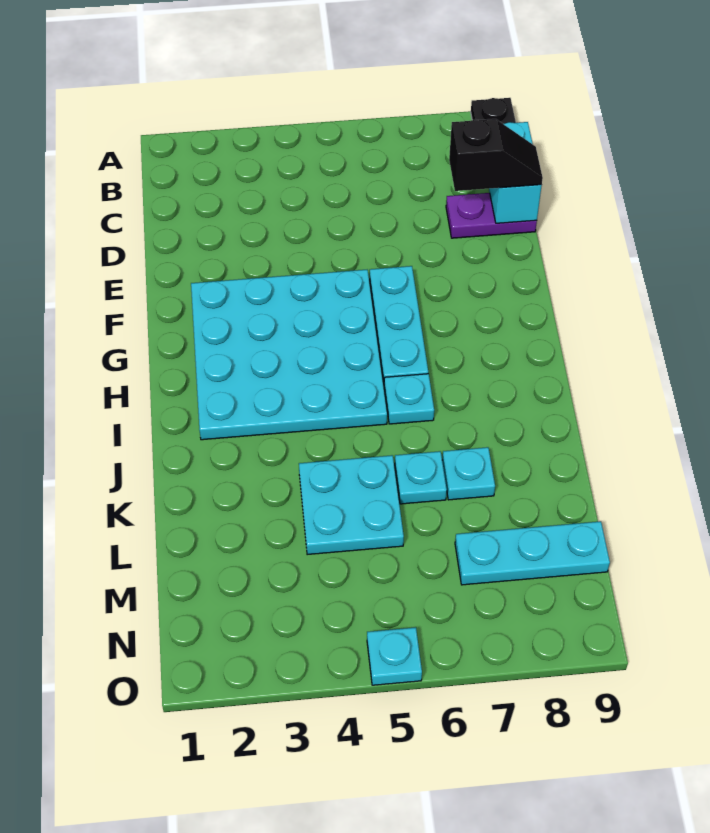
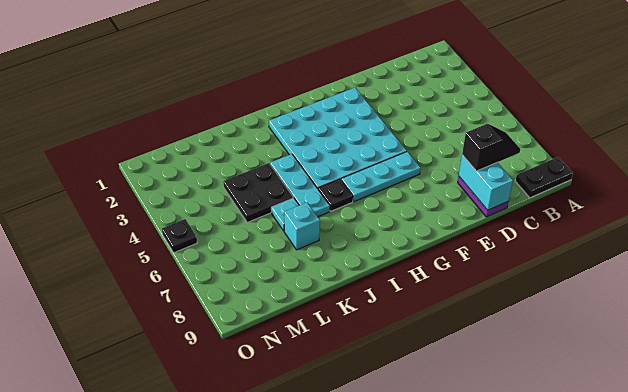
cyan brick C9:D9 level 2 -> cyan brick D8:D9 level 2
black slope D8:D9 level 3 top 8 -> black slope C8:D8 level 3 top D
cyan plate I6 level 1 -> black plate I6 level 1
cyan plate K4:L5 level 1 -> black plate K4:L5 level 1
cyan plate K7 level 1 -> cyan brick K7 level 1
cyan plate M7:M9 level 1 -> cyan plate J4:J6 level 1
cyan plate O5 level 1 -> black plate O5 level 1

